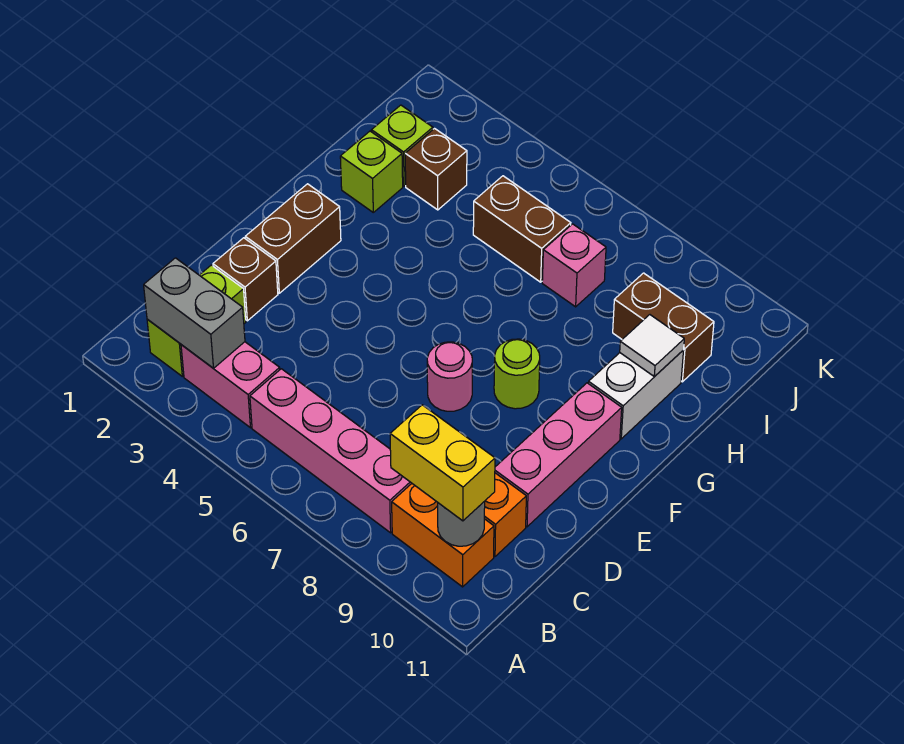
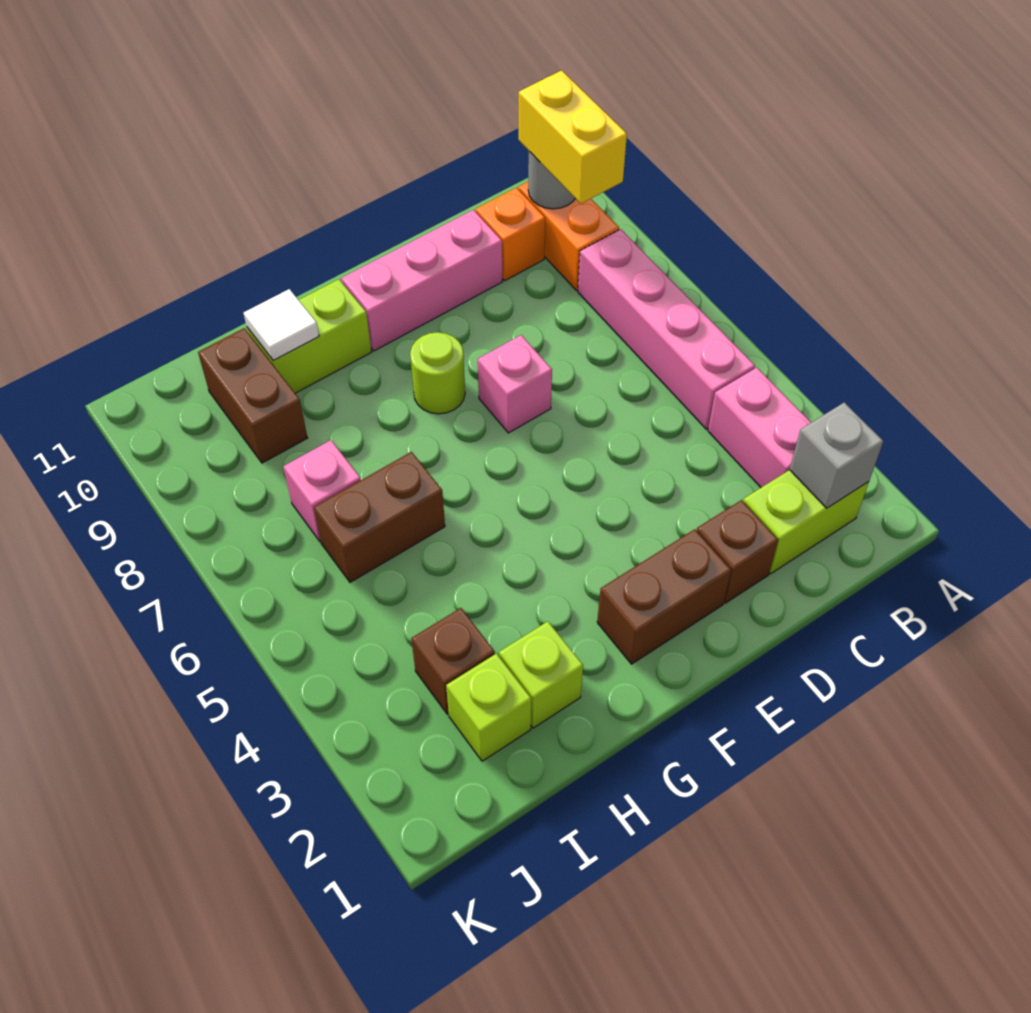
grey brick B2:B3 level 2 -> grey brick B2 level 2
pink round brick E7 level 1 -> pink brick E7 level 1
white brick G10:H10 level 1 -> lime brick G10:H10 level 1
brown brick I5:I6 level 1 -> brown brick H6:I6 level 1

